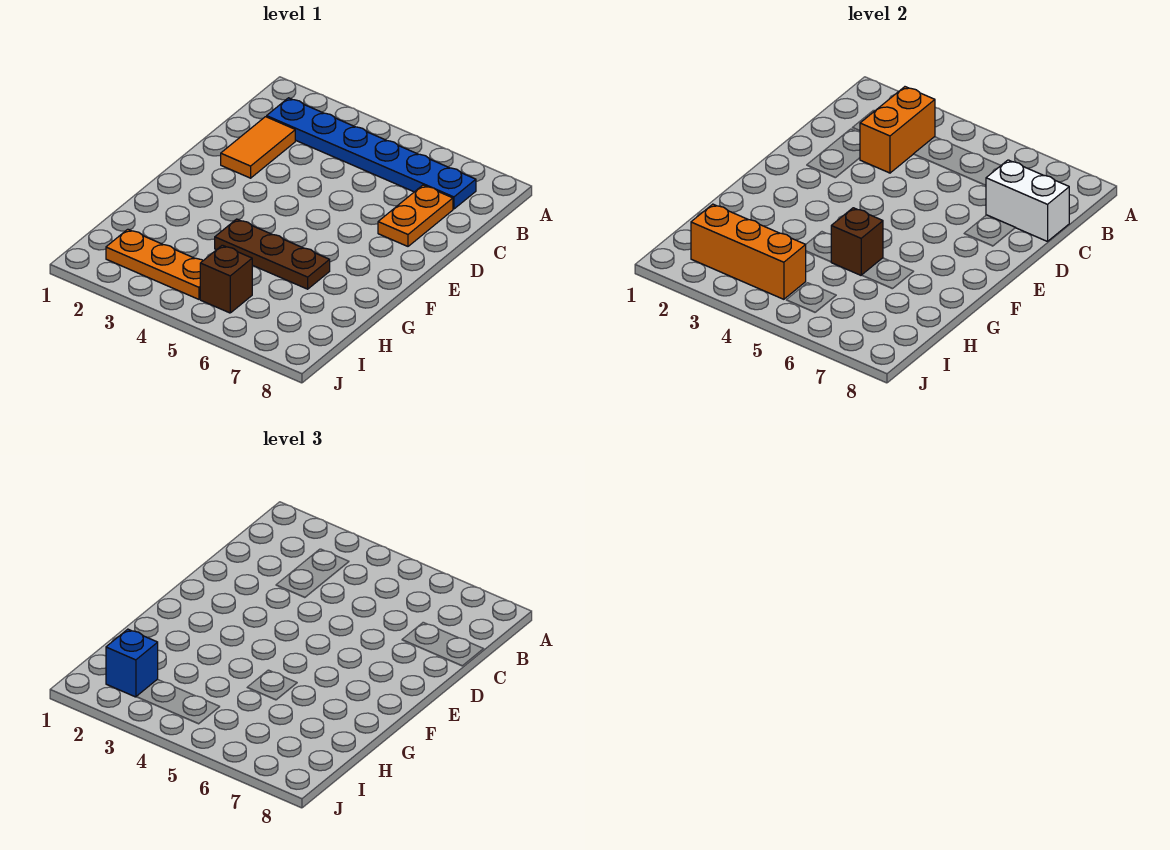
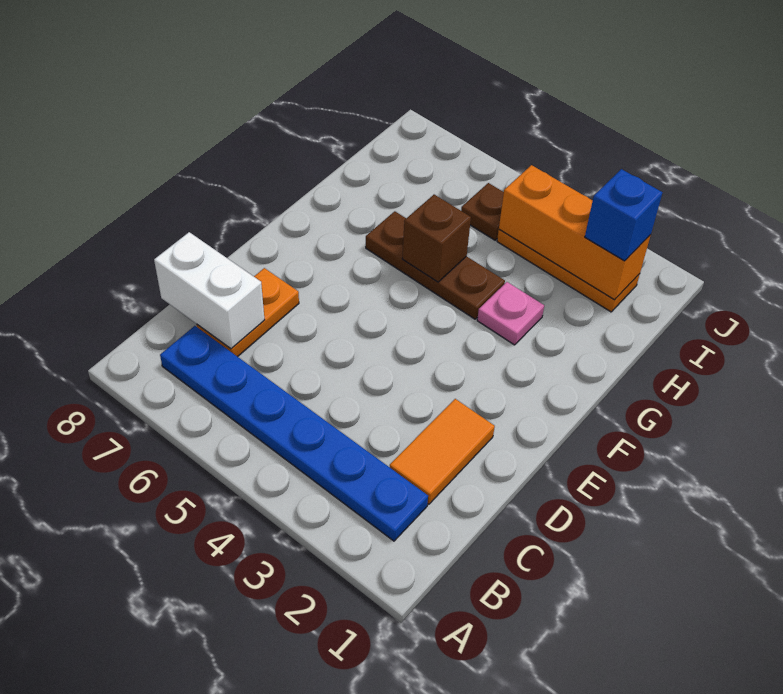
orange brick B3:C3 level 2 -> none
none -> pink plate G3 level 1
brown brick I5 level 1 -> brown plate I5 level 1

